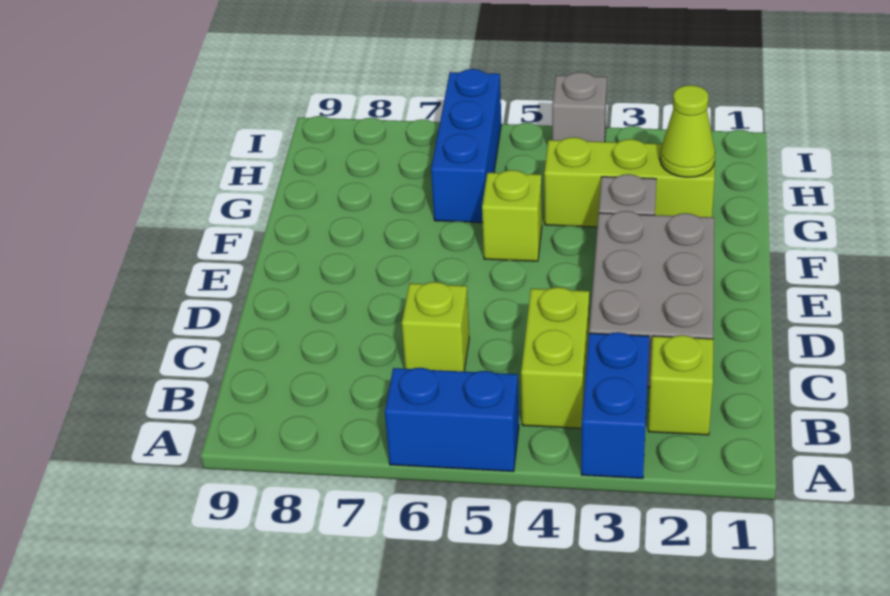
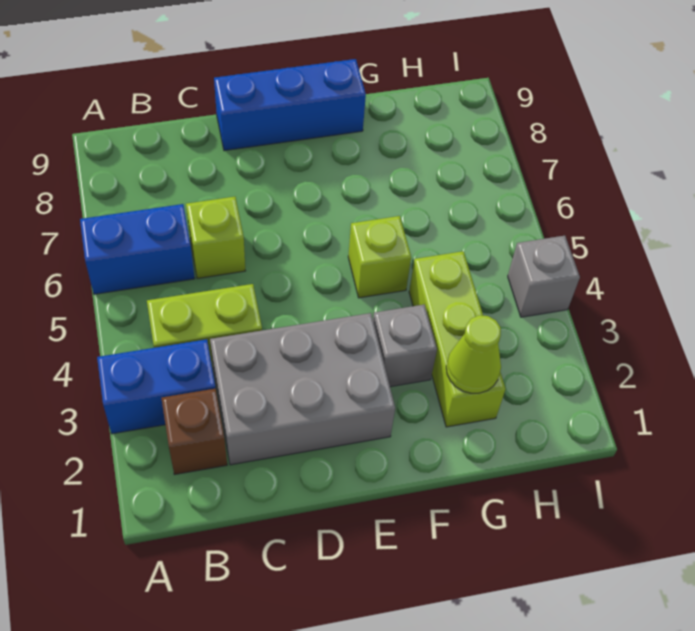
blue brick A5:A6 level 1 -> blue brick A6:B6 level 1
lime brick B2 level 1 -> brown brick B2 level 1
blue brick G6:I6 level 1 -> blue brick D9:F9 level 1

